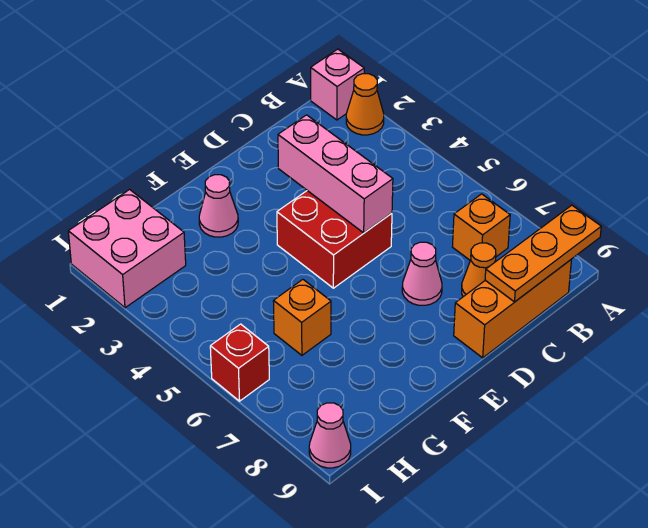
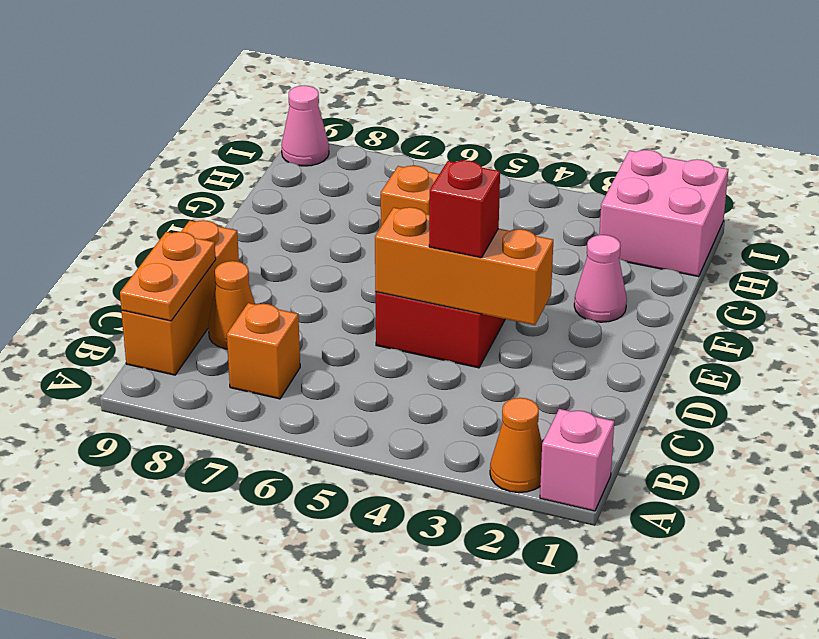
orange plate A9:C9 level 2 -> orange plate B9:C9 level 2
pink brick D3:D5 level 2 -> orange brick D3:D5 level 2
pink cone D7 level 1 -> none
red brick I6 level 1 -> red brick D4 level 3

